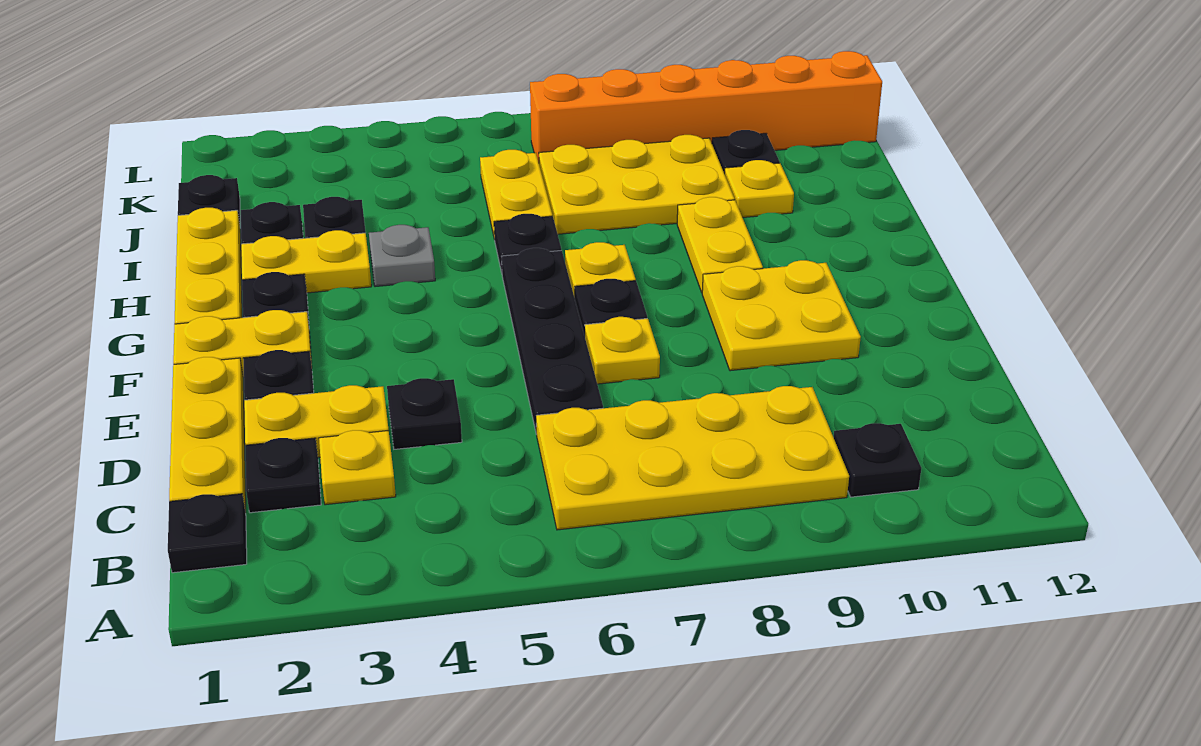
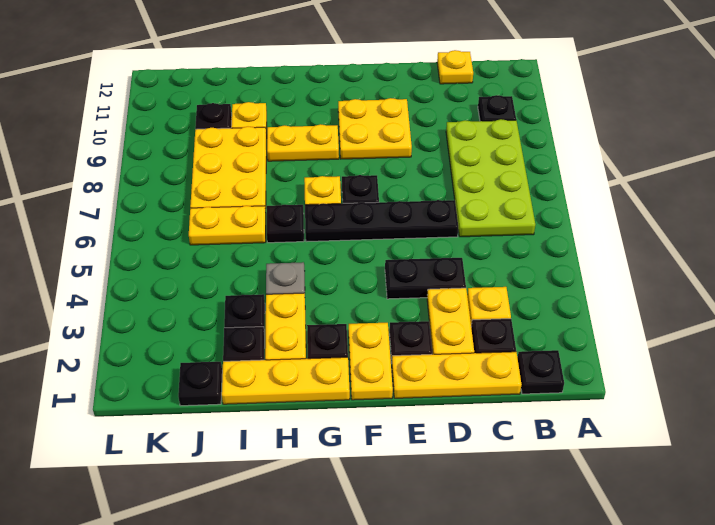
yellow plate B6:C9 level 1 -> lime plate B6:C9 level 1
black plate D4 level 1 -> black plate D4:E4 level 1
yellow plate E7 level 1 -> yellow plate C12 level 1
orange brick K7:K12 level 1 -> none

